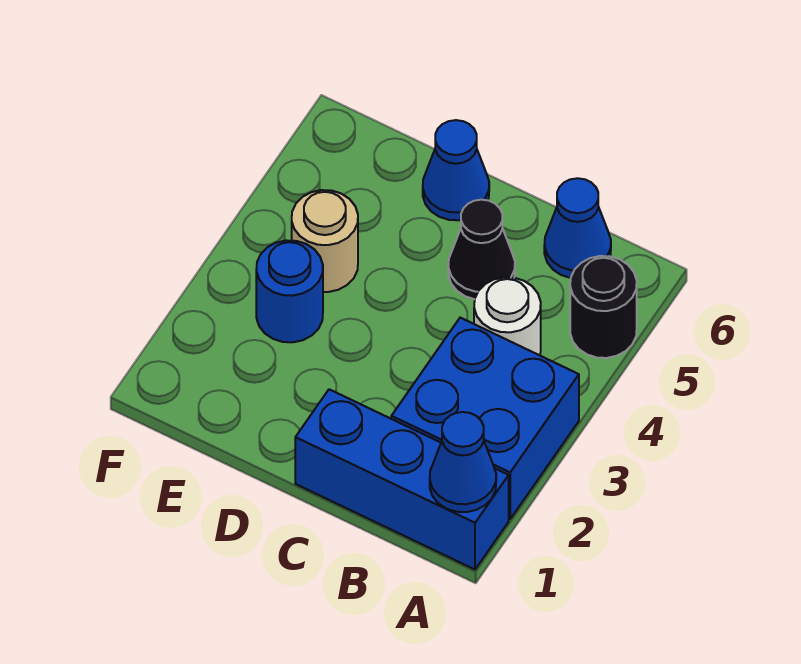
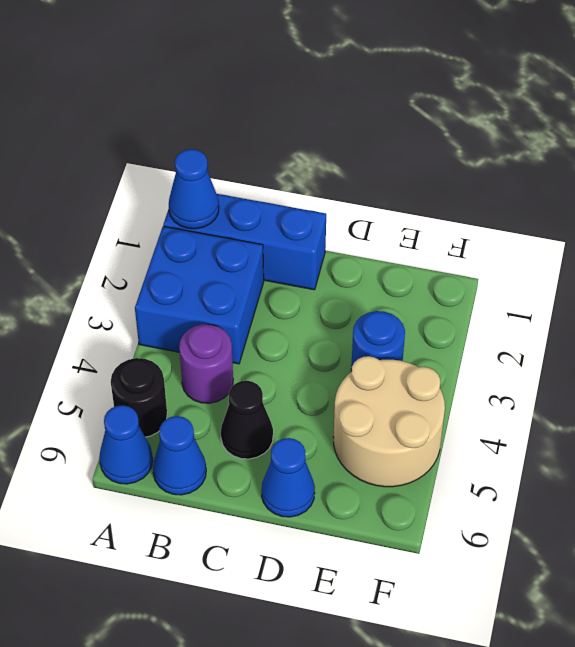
none -> blue cone A6 level 1
white round brick B4 level 1 -> purple round brick B4 level 1
tan round brick E4 level 1 -> tan round brick E4:F5 level 1

